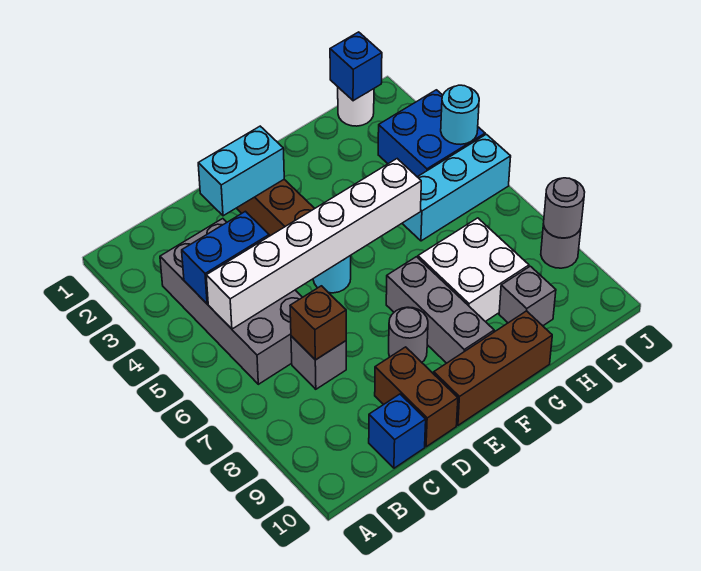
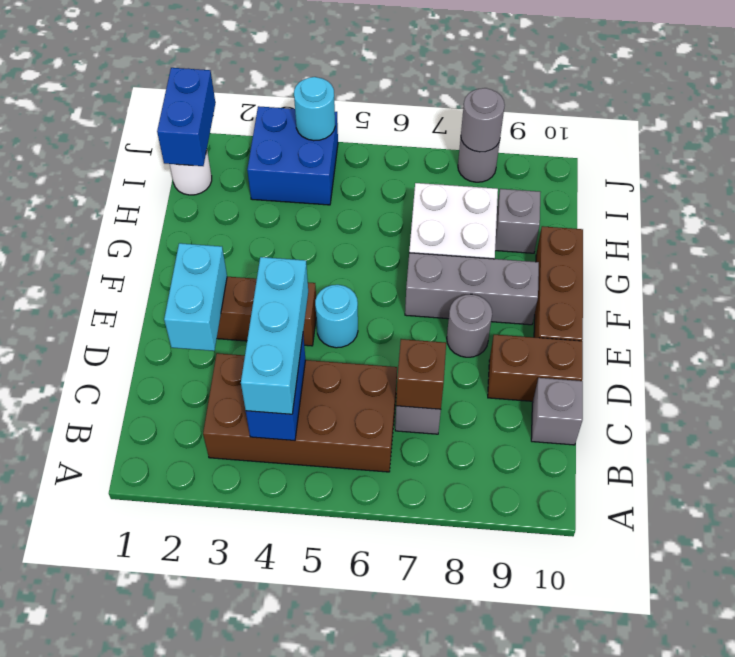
grey brick B3:C6 level 1 -> brown brick B3:C6 level 1
white brick B5:G5 level 2 -> none
blue brick C10 level 1 -> grey brick C10 level 1
cyan brick H5:J5 level 1 -> cyan brick B4:D4 level 3
blue brick I1 level 2 -> blue brick I1:J1 level 2

